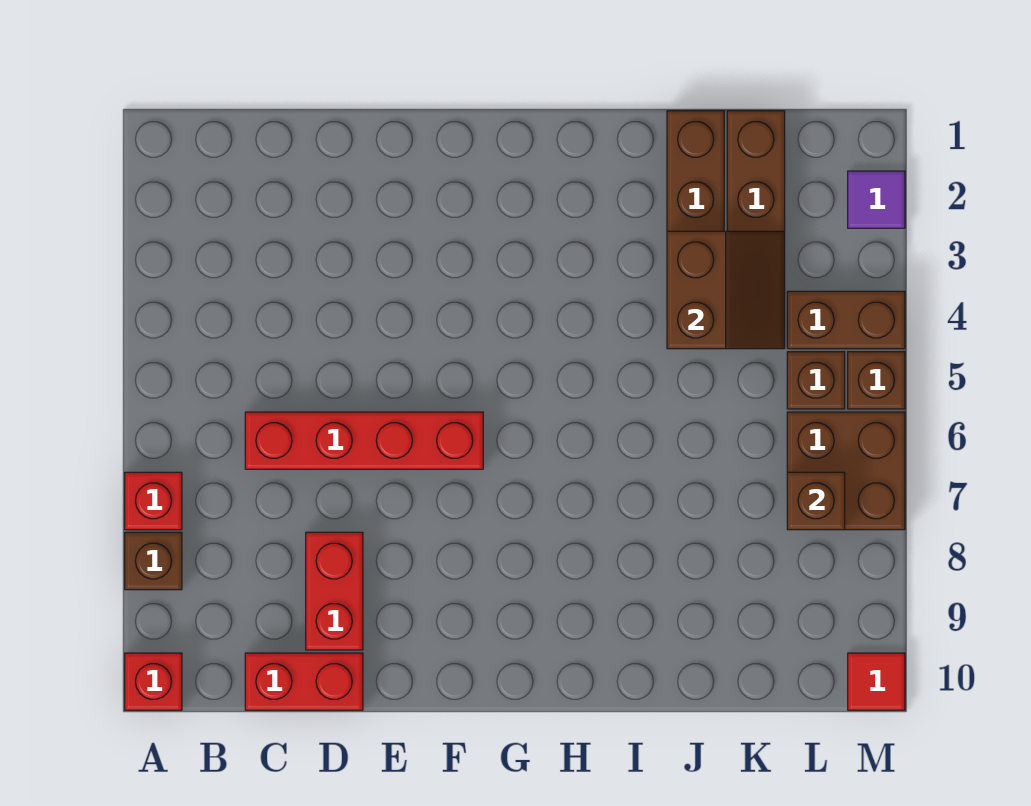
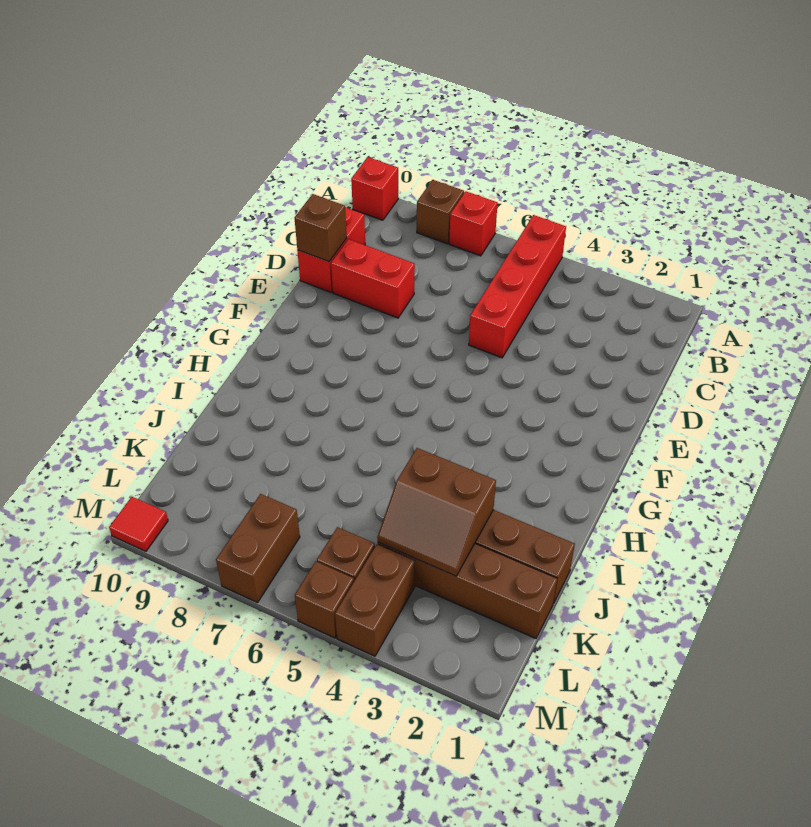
red brick C6:F6 level 1 -> red brick A5:D5 level 1
brown brick L6:M7 level 1 -> brown brick L7:M7 level 1
brown brick L7 level 2 -> brown brick D10 level 2
purple tile M2 level 1 -> none

